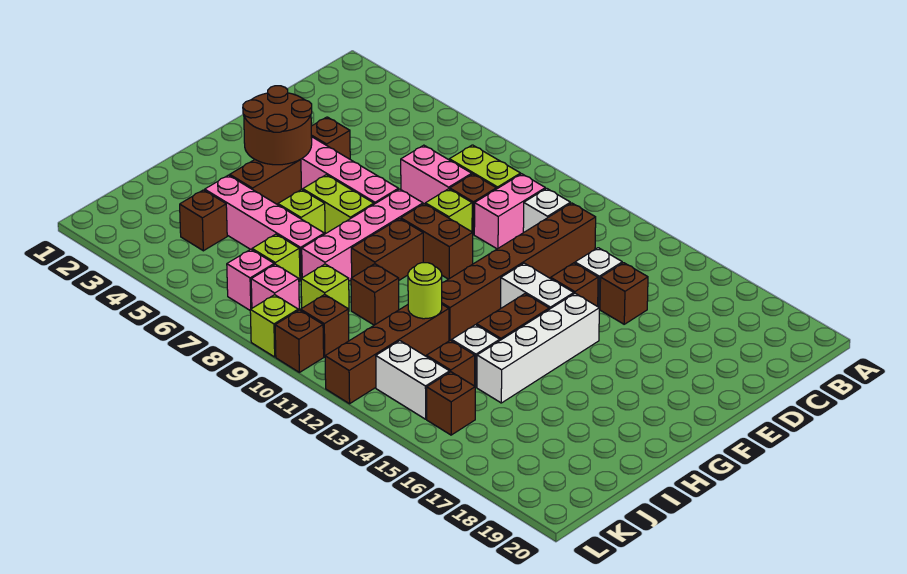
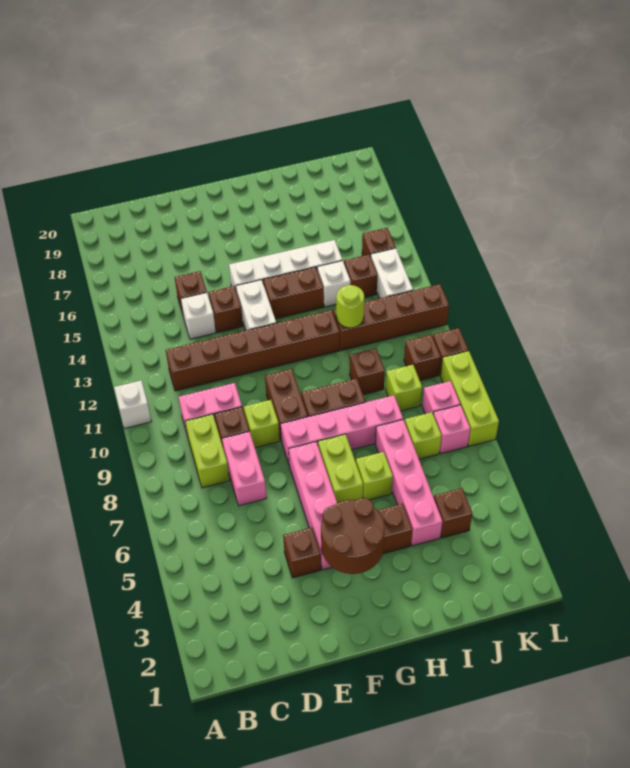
white brick C11 level 1 -> white brick A11 level 1
lime brick L9 level 1 -> lime brick L7:L9 level 1

